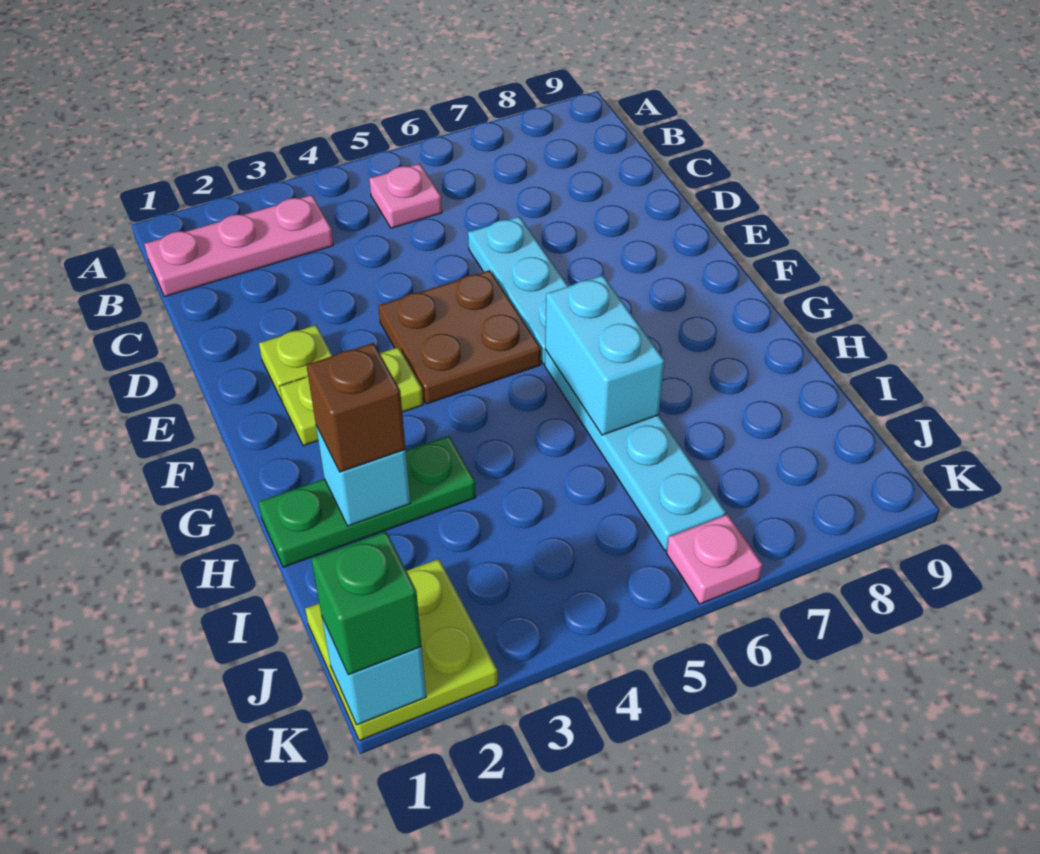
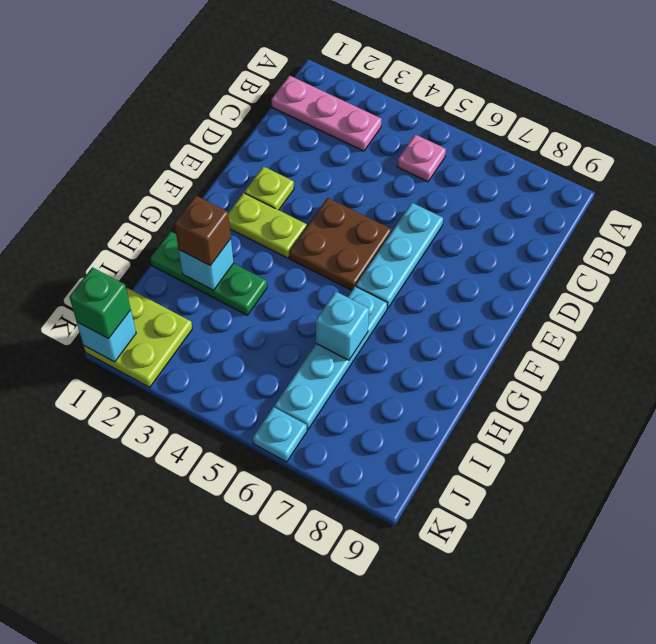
cyan brick G6:H6 level 2 -> cyan brick H6 level 2
pink plate K6 level 1 -> cyan plate K6 level 1

